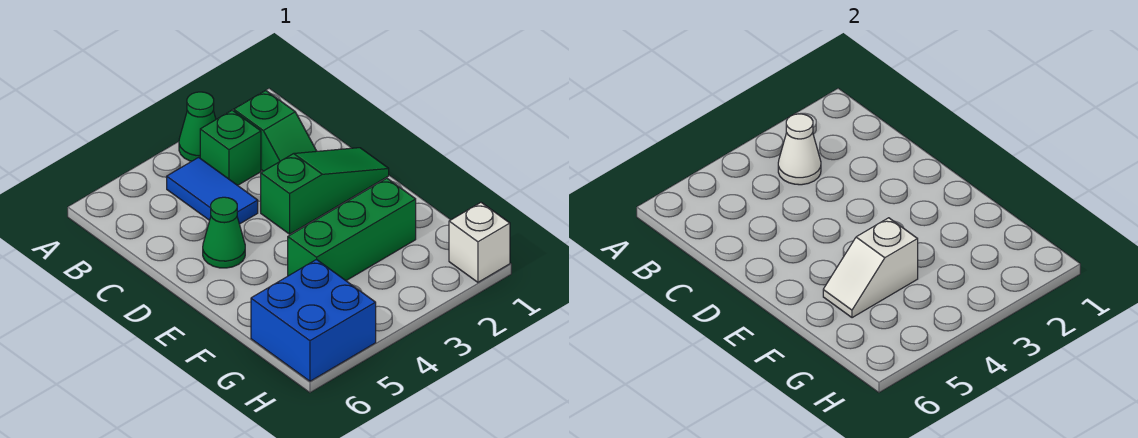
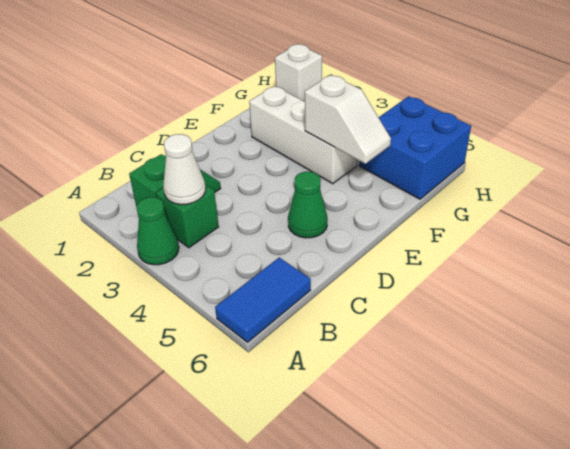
blue tile B4:C4 level 1 -> blue tile A6:B6 level 1
green slope D1:D3 level 1 top 3 -> none
green brick F2:F4 level 1 -> white brick F2:F4 level 1

